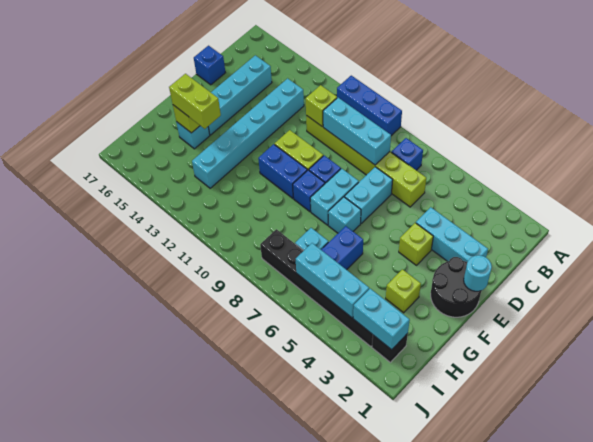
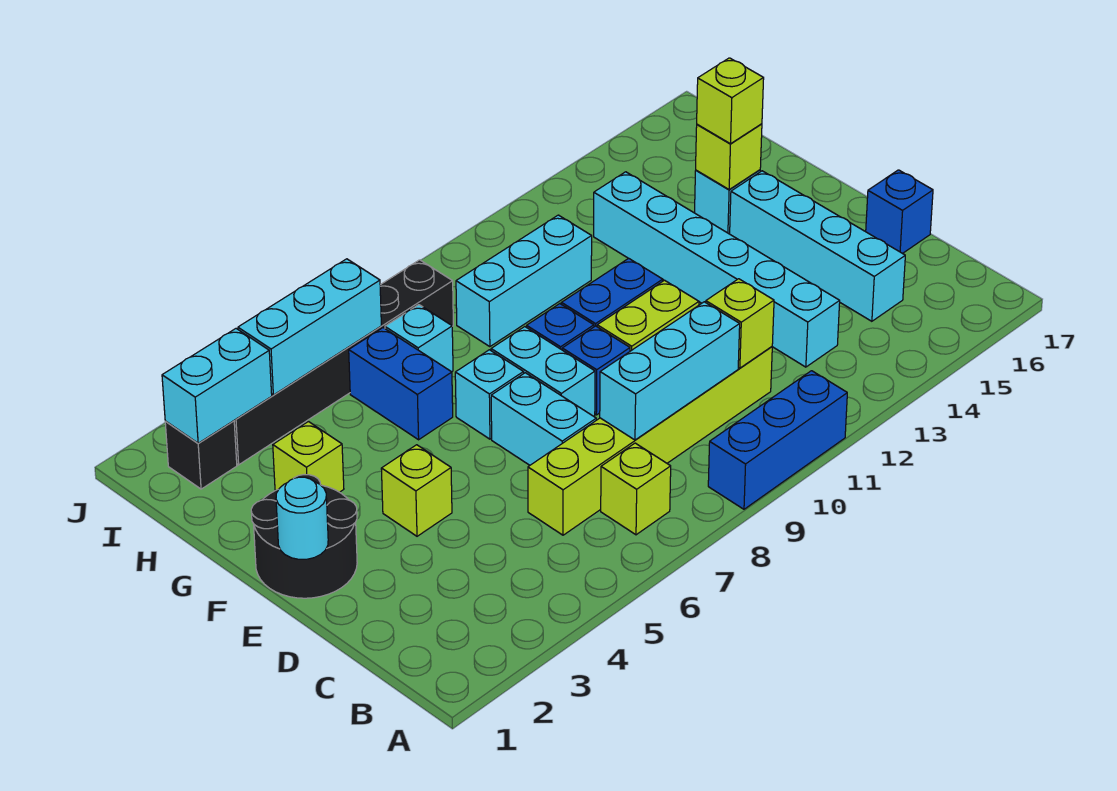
blue brick B7 level 1 -> lime brick B7 level 1
cyan brick D2:D4 level 1 -> cyan brick H9:H11 level 1
lime brick G14:G15 level 3 -> lime brick G15 level 3

